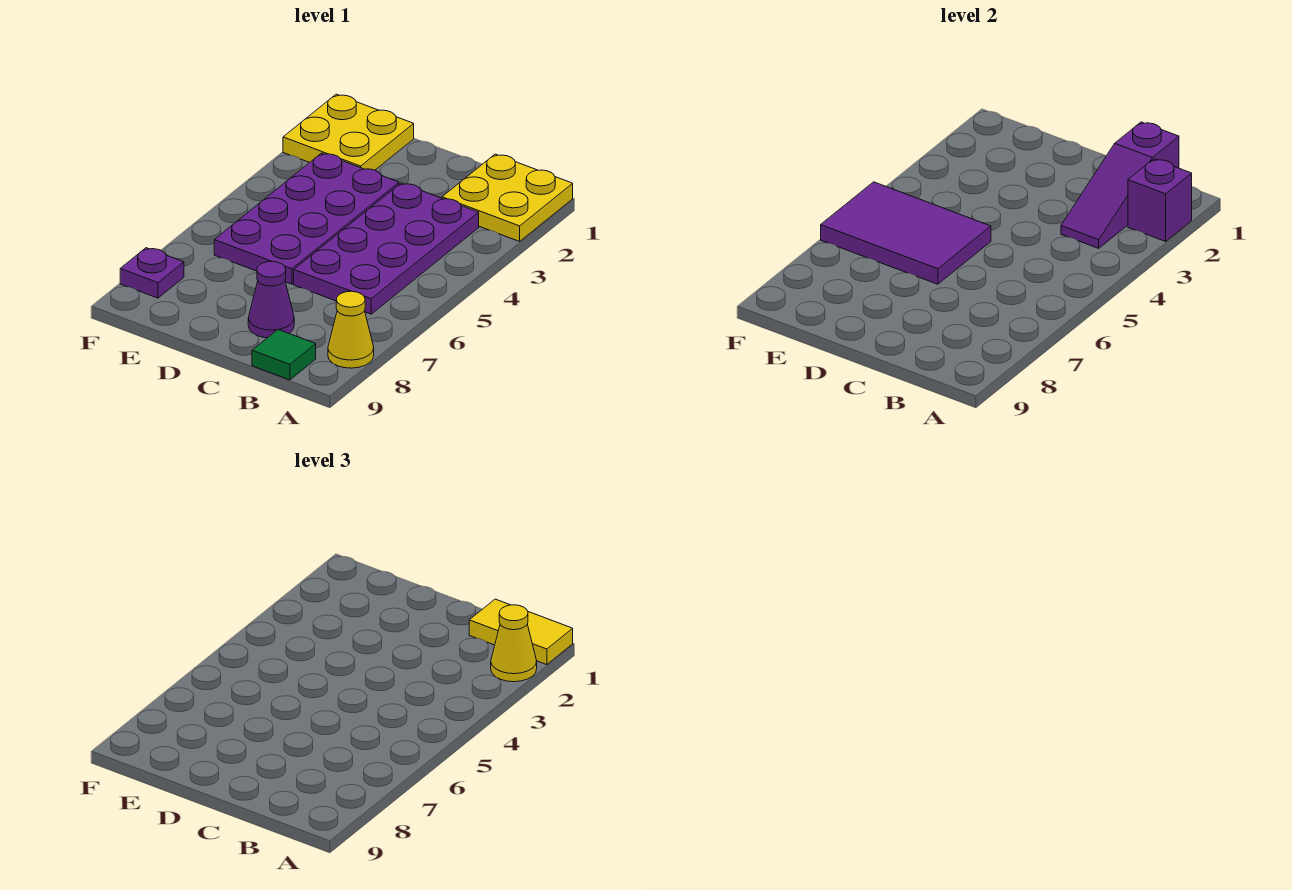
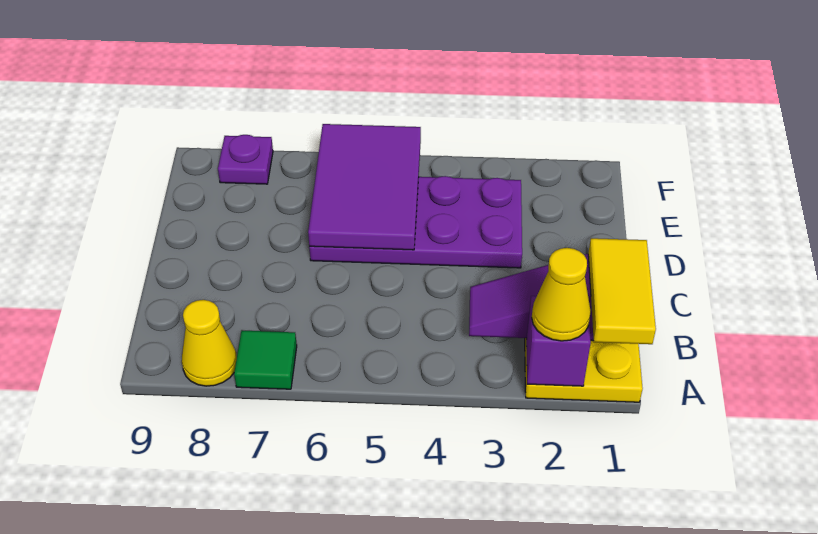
purple plate B3:C6 level 1 -> none
green tile B9 level 1 -> green tile A7 level 1
purple cone C8 level 1 -> none
yellow plate E1:F2 level 1 -> none

